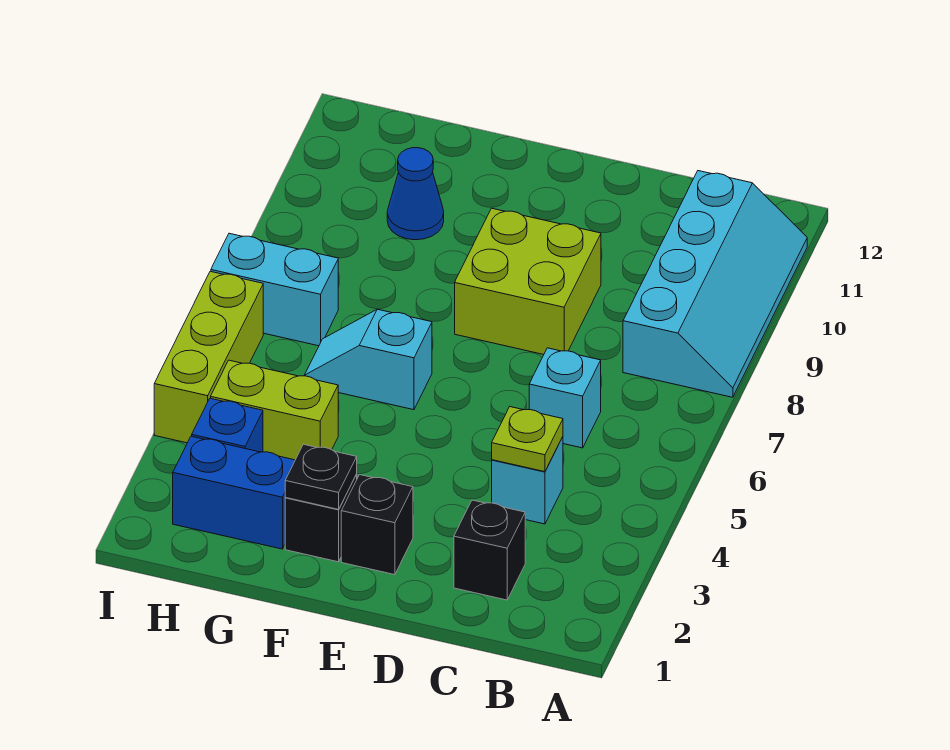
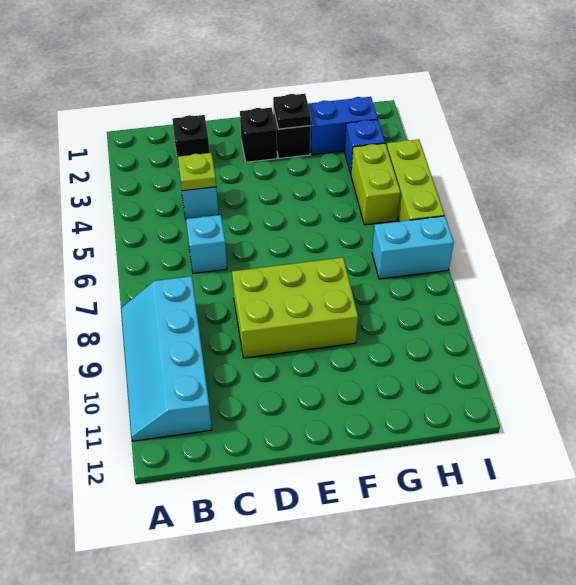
lime brick D8:E9 level 1 -> lime brick D8:F9 level 1
cyan slope F6:G6 level 1 top F -> none
lime brick G4:H4 level 1 -> lime brick H4:H5 level 1
blue cone G10 level 1 -> none

